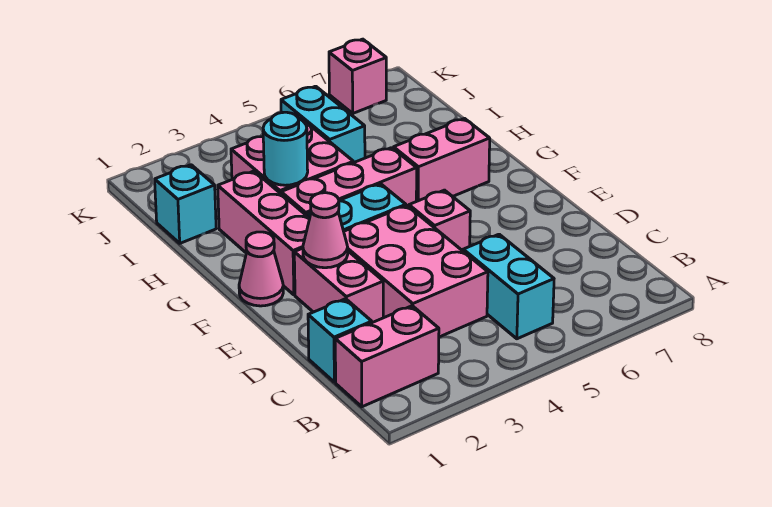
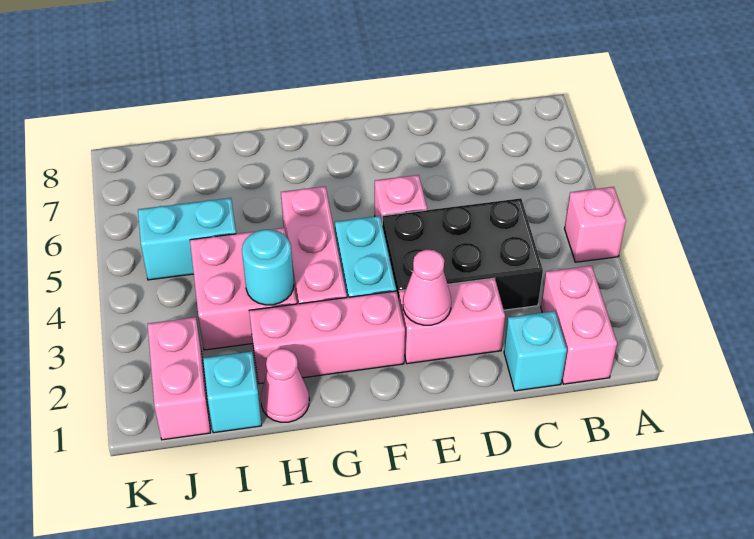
cyan brick B5:C5 level 1 -> none
pink brick C3:E4 level 1 -> black brick C3:E4 level 1
pink cone F1 level 1 -> pink cone H1 level 1
pink brick G6:G7 level 1 -> pink brick J1:J2 level 1
pink brick K7 level 1 -> pink brick A4 level 1

